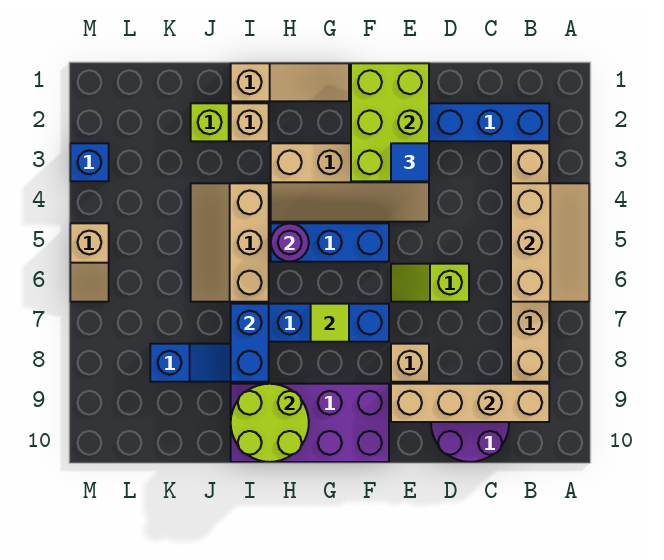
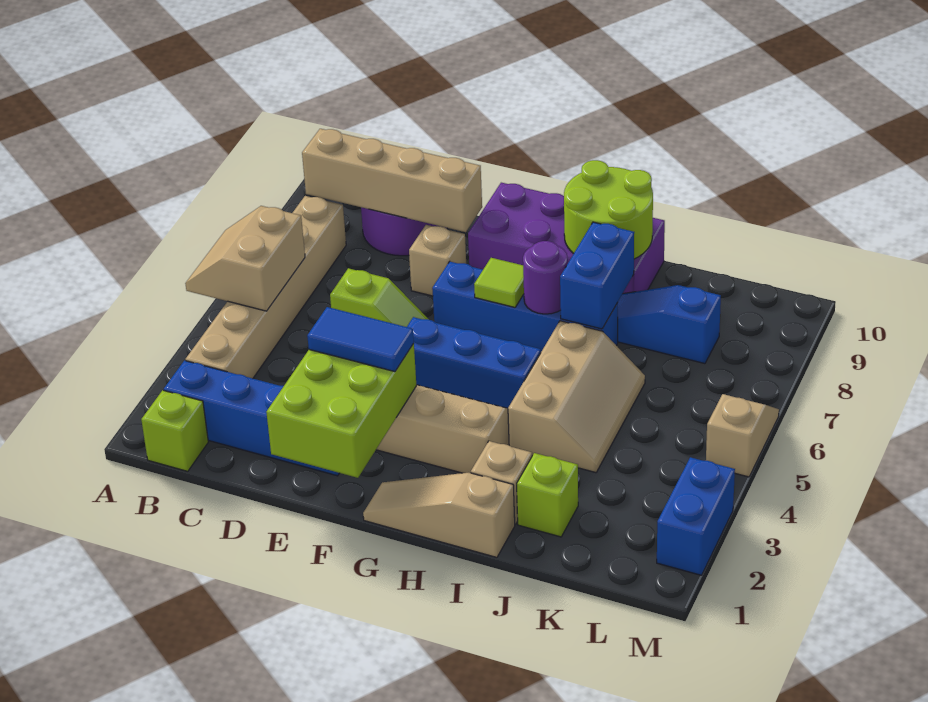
tan slope A4:B6 level 2 top B -> tan slope A5:B6 level 2 top B
none -> lime brick B1 level 1
blue tile E3 level 3 -> blue tile E3:F3 level 3
purple round brick H5 level 2 -> purple round brick H7 level 2
blue brick M3 level 1 -> blue brick M2:M3 level 1

